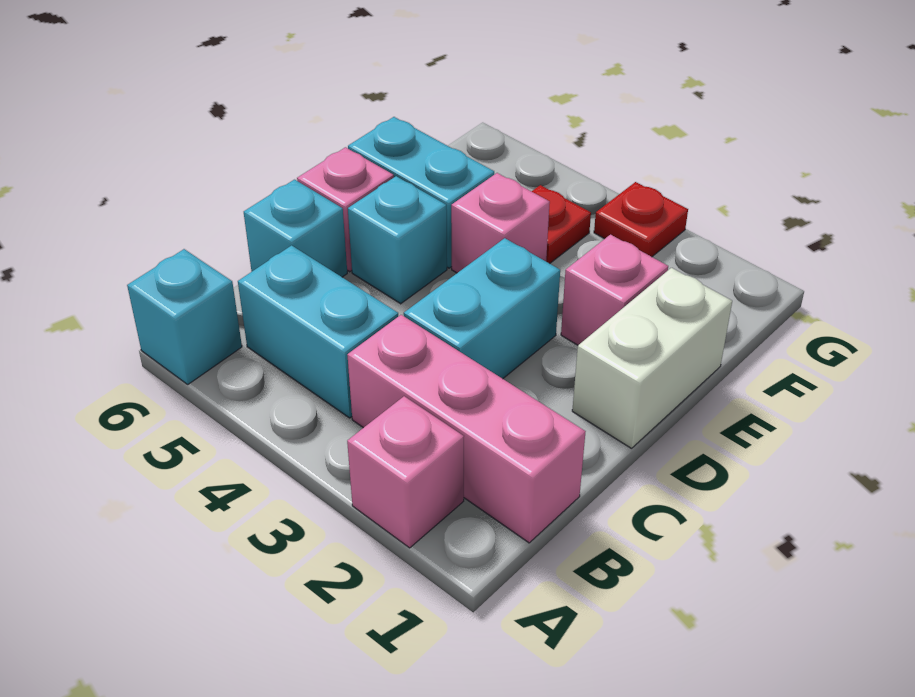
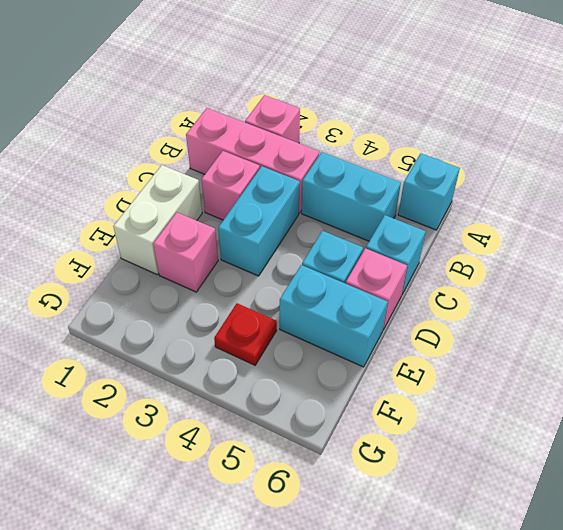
pink brick E4 level 1 -> pink brick C2 level 1
red plate G3 level 1 -> none

